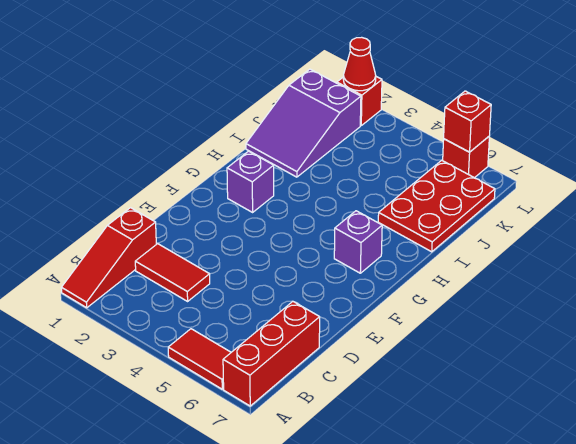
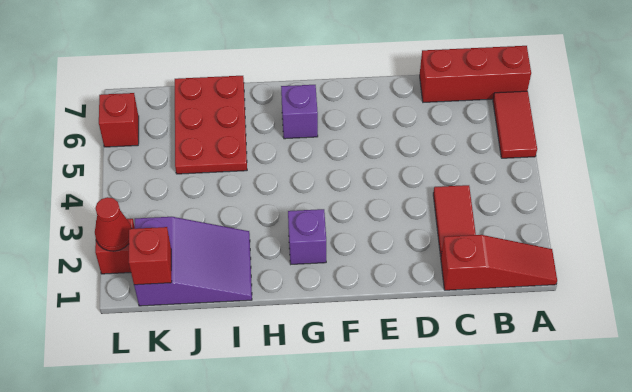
red plate I6:K7 level 1 -> red plate I5:J7 level 1
red brick L6 level 2 -> red brick K1 level 2

